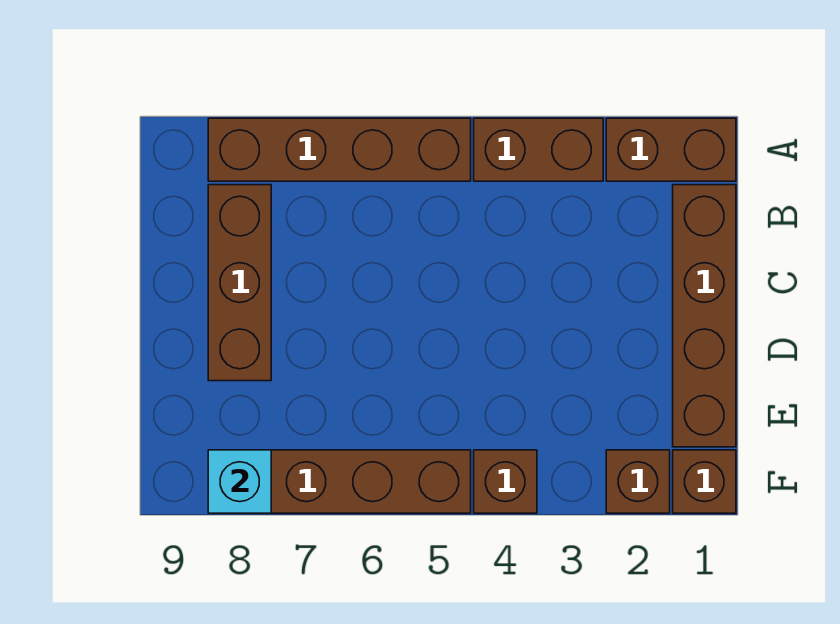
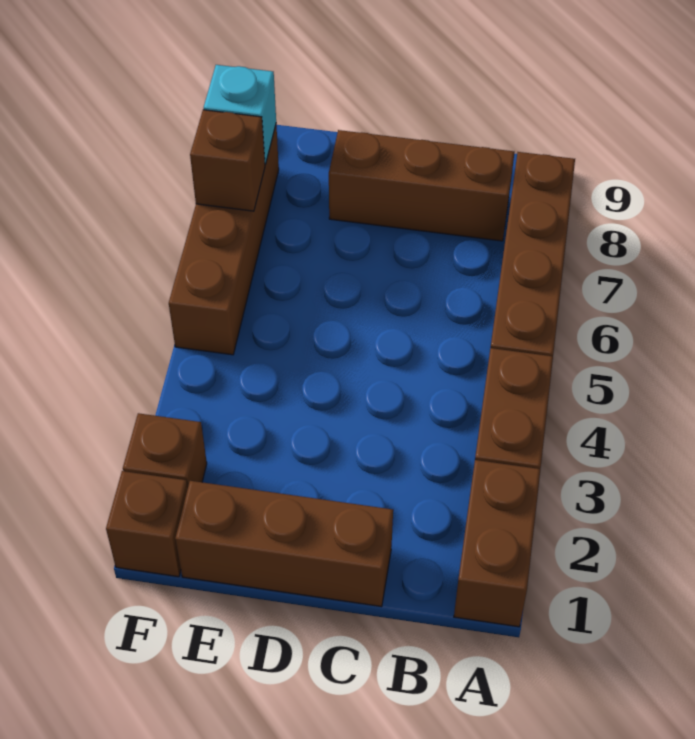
brown brick B1:E1 level 1 -> brown brick C1:E1 level 1
brown brick F4 level 1 -> brown brick F7 level 2

